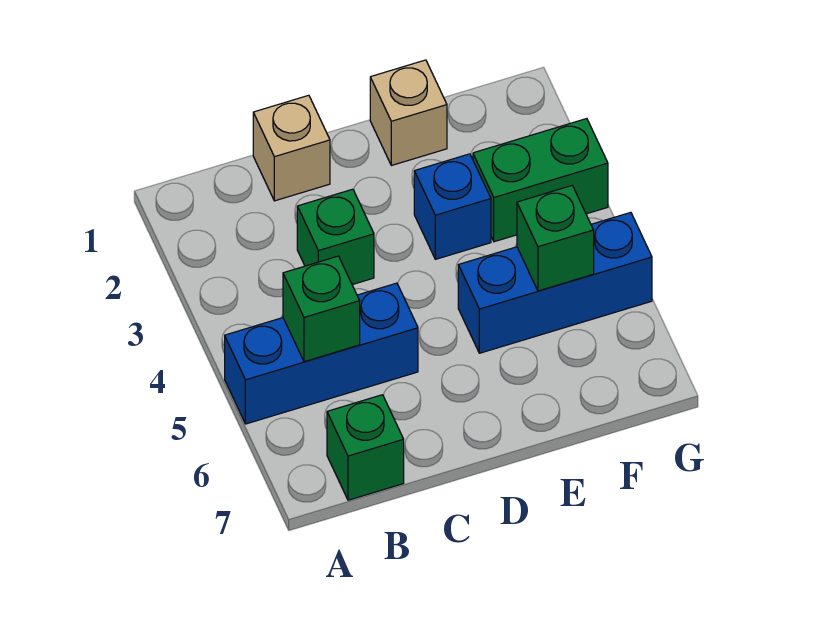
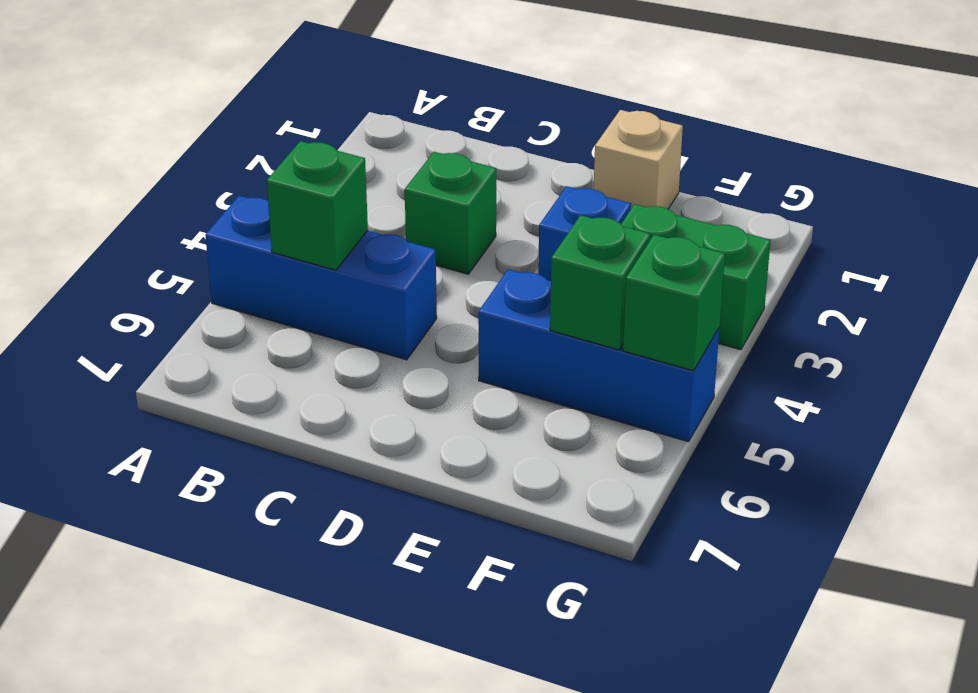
green brick B7 level 1 -> green brick G5 level 2
tan brick C1 level 1 -> none

